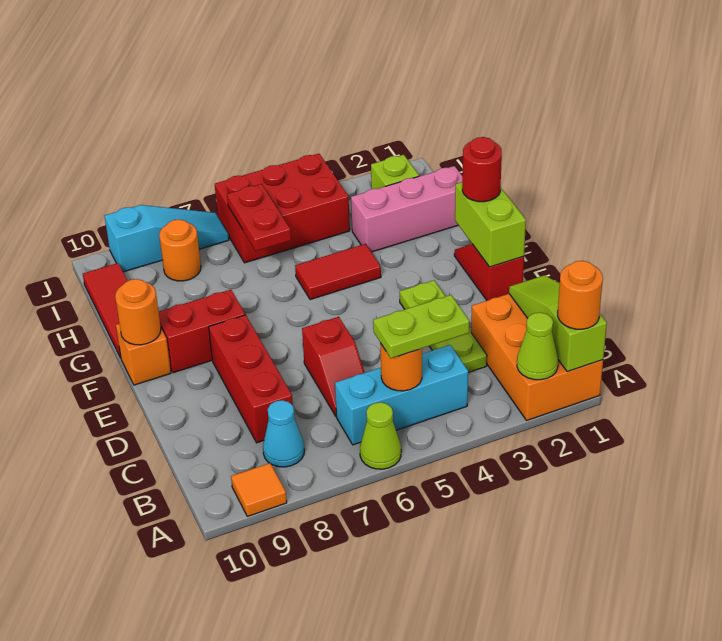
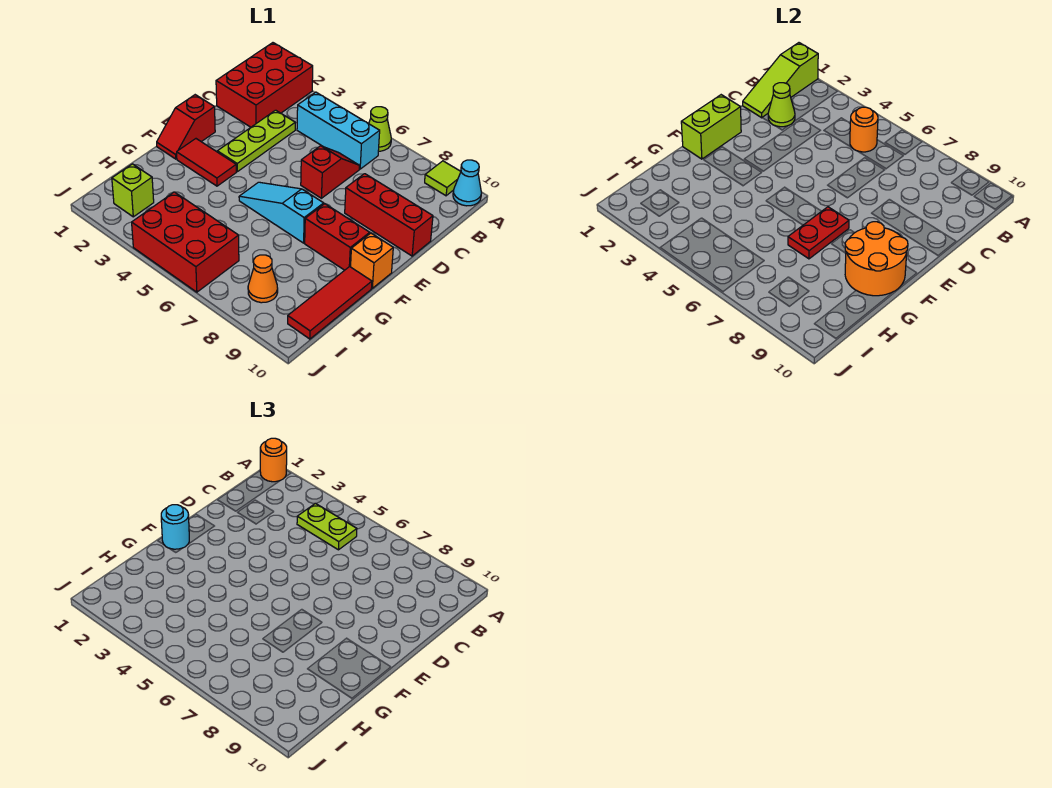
orange brick A1:C2 level 1 -> red brick A1:C2 level 1
lime cone A2 level 2 -> lime cone C2 level 2
orange tile A9 level 1 -> lime tile A9 level 1
cyan cone B8 level 1 -> cyan cone A10 level 1
red brick C8:E8 level 1 -> red brick D8:D10 level 1
red round brick F1 level 3 -> cyan round brick F1 level 3
orange round brick F10 level 2 -> orange round brick F9:G10 level 2
red tile G4:G5 level 1 -> red tile F2:F3 level 1
pink brick H1:H3 level 1 -> none
red plate H6:I6 level 2 -> red plate F7:G7 level 2
orange round brick I8 level 1 -> orange cone I8 level 1
cyan slope J7:J9 level 1 top 9 -> cyan slope F5:F7 level 1 top 7

